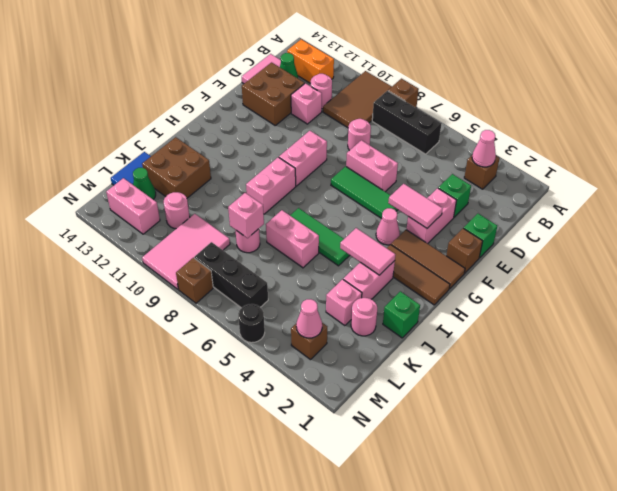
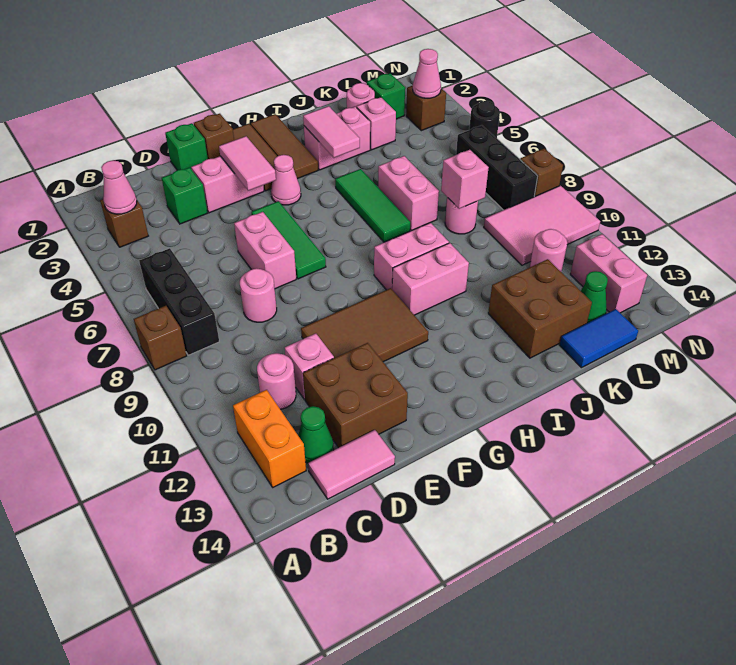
brown tile A9:C10 level 1 -> brown tile E10:G11 level 1
pink brick F9:G9 level 1 -> pink brick H10:I10 level 1
green brick J1 level 1 -> green brick L2 level 1

